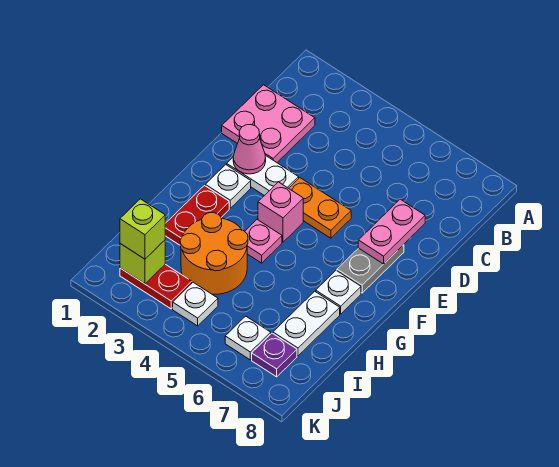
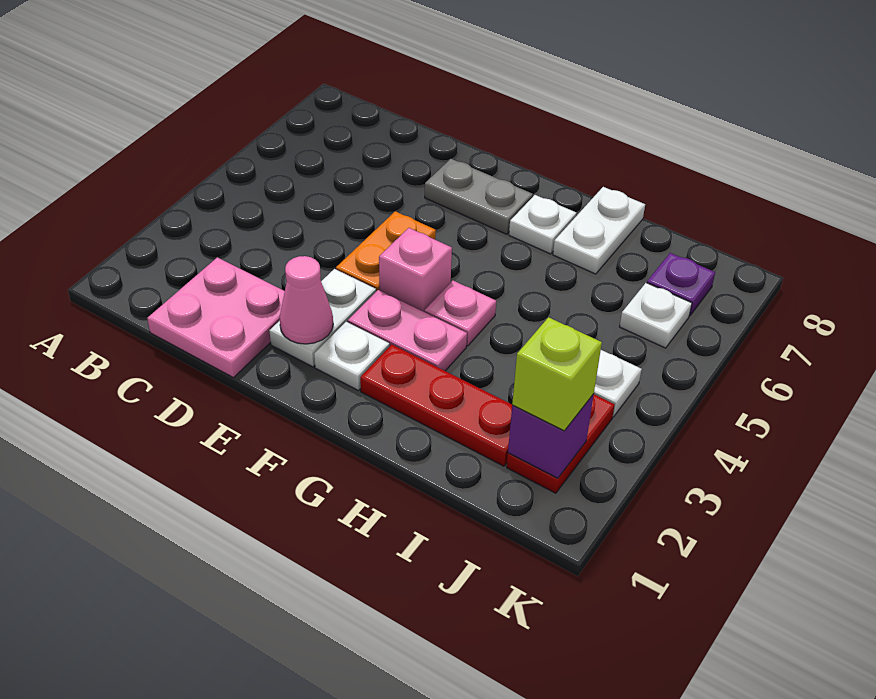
pink plate D7:E7 level 2 -> pink plate F3:G3 level 1
red plate G2:H2 level 1 -> red plate G2:I2 level 1
orange round brick H3:I4 level 1 -> none
white plate H7:I7 level 1 -> white plate H7:H8 level 1
lime brick J2 level 2 -> purple brick J2 level 2

